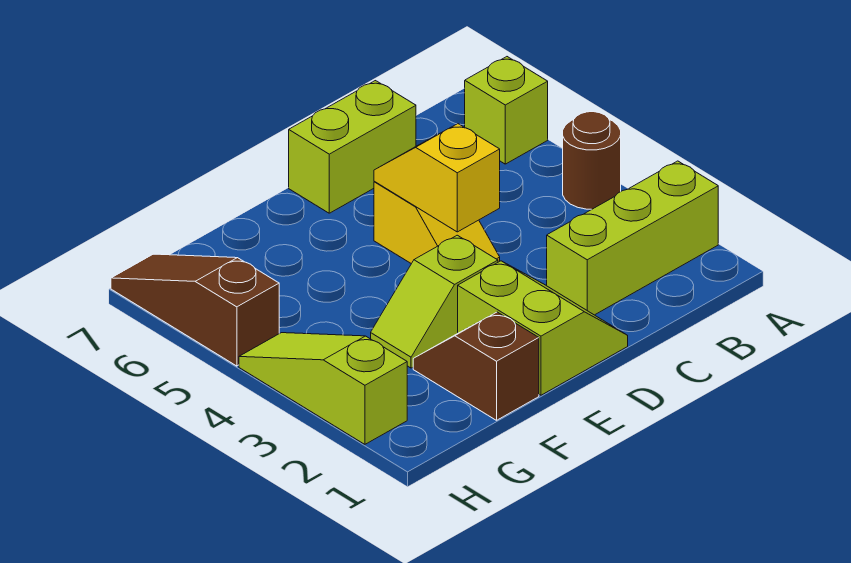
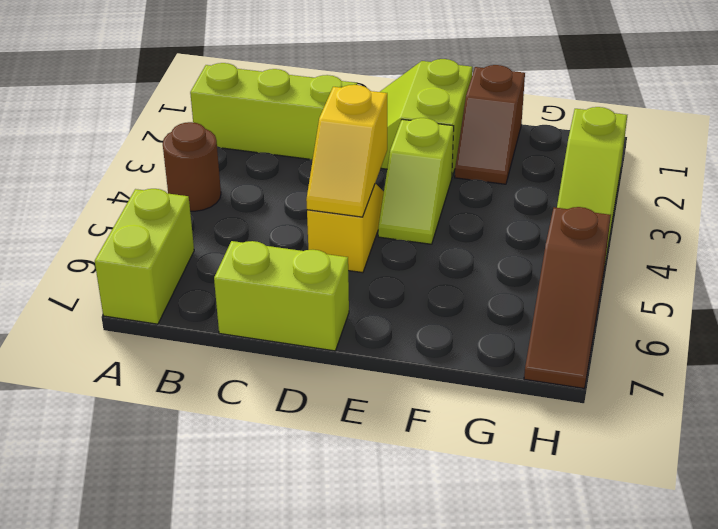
lime brick A6 level 1 -> lime brick A6:A7 level 1
lime slope E3:F3 level 1 top E -> lime slope E3:E4 level 1 top 3

